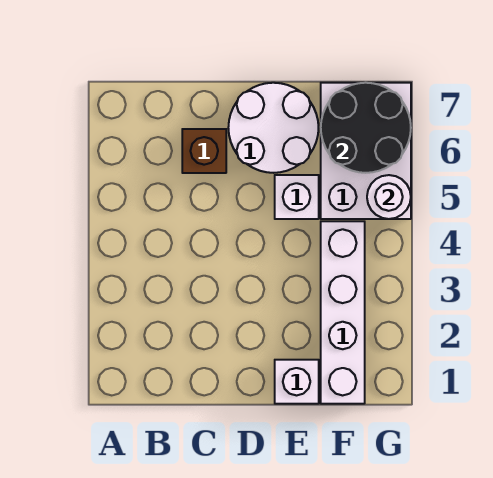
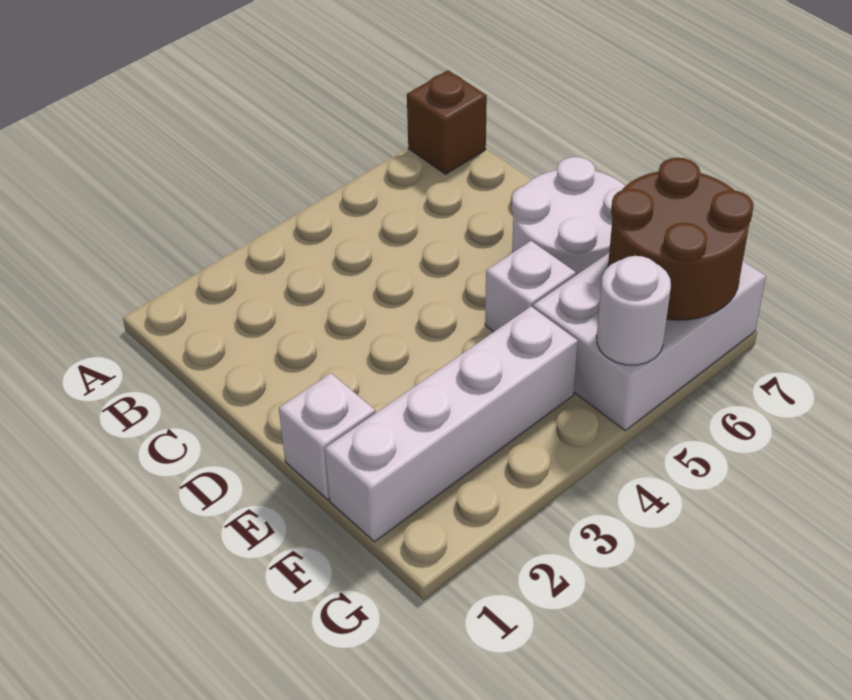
brown brick C6 level 1 -> brown brick A7 level 1
black round brick F6:G7 level 2 -> brown round brick F6:G7 level 2

